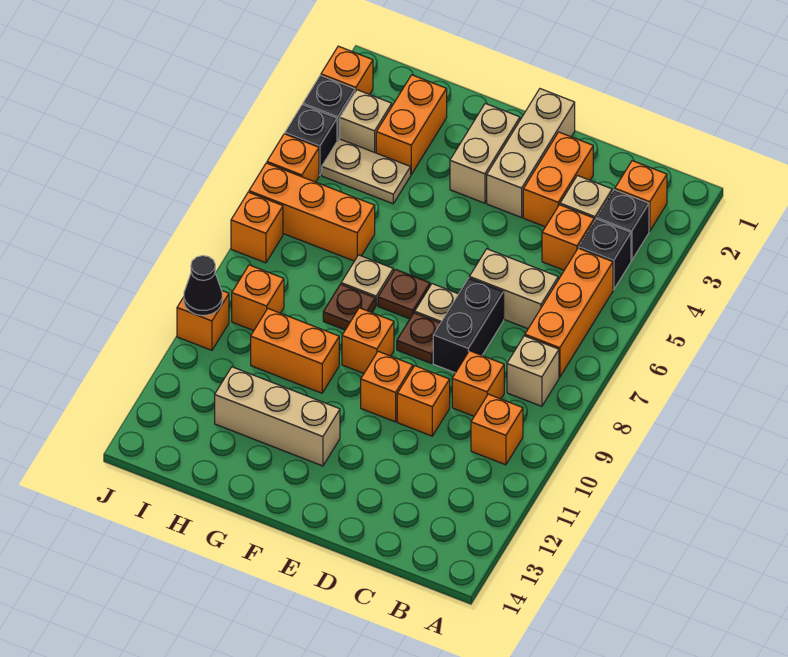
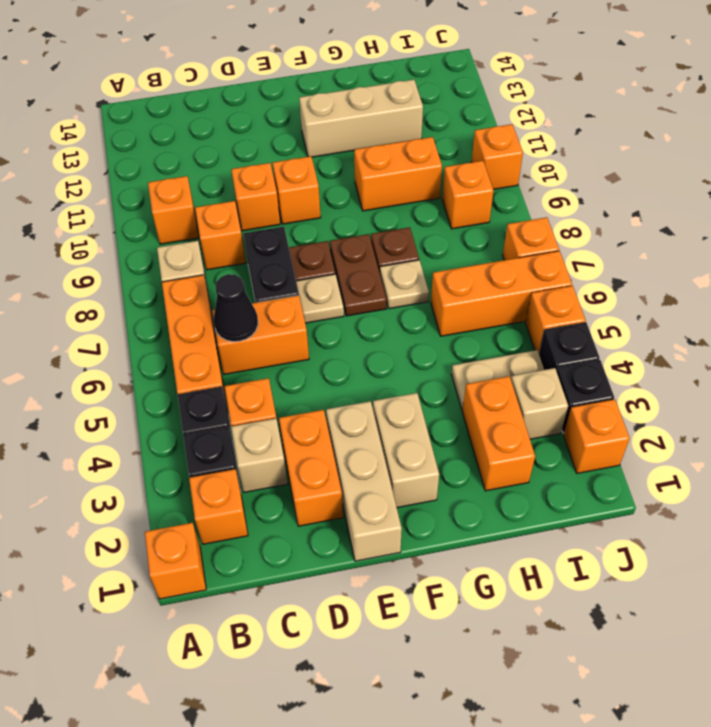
tan brick C6:D6 level 1 -> orange brick C6:D6 level 1
brown plate F7 level 1 -> brown plate F7:F8 level 1
orange brick F9 level 1 -> orange brick A1 level 1
black cone J10 level 2 -> black cone C6 level 2

